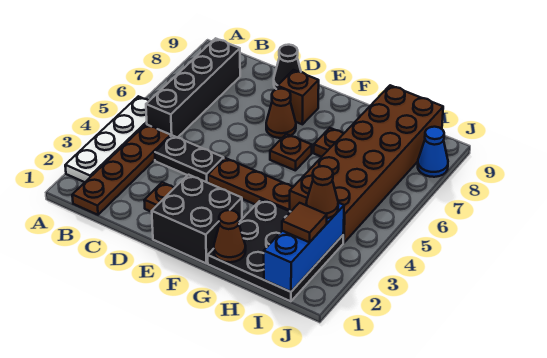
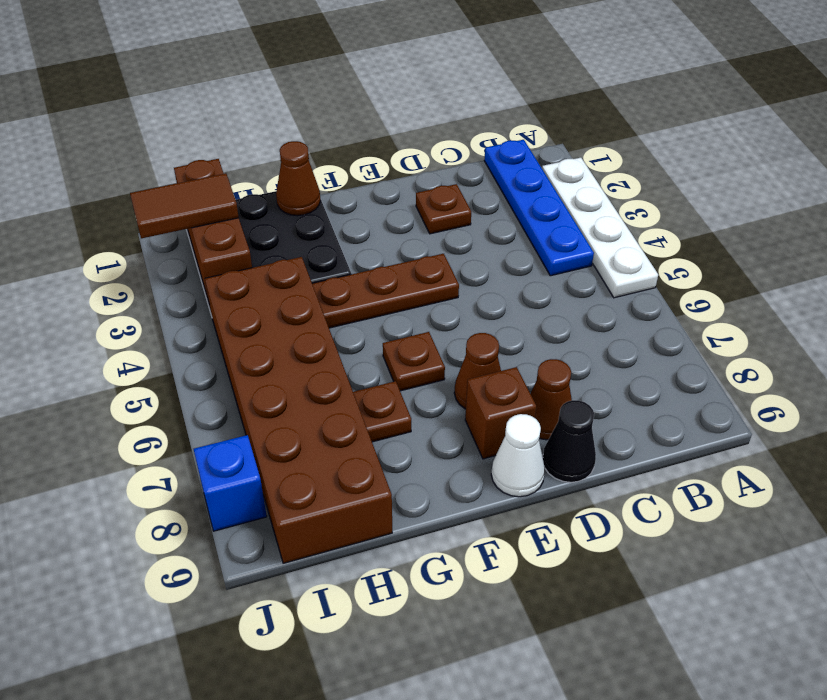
brown plate B1:B4 level 1 -> blue plate B1:B4 level 1
black brick B5:B8 level 1 -> none
black plate C4:D4 level 1 -> none
black brick E1:F2 level 1 -> none
none -> white cone E9 level 1
blue brick I1:I3 level 2 -> brown brick I1:I3 level 2
brown tile I2 level 3 -> brown tile I2:J2 level 3
brown cone I3 level 3 -> brown cone D8 level 1
blue cone J8 level 1 -> blue brick J8 level 1

